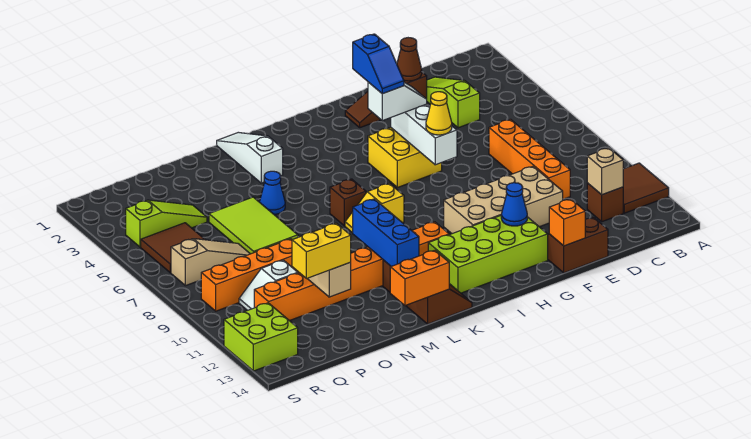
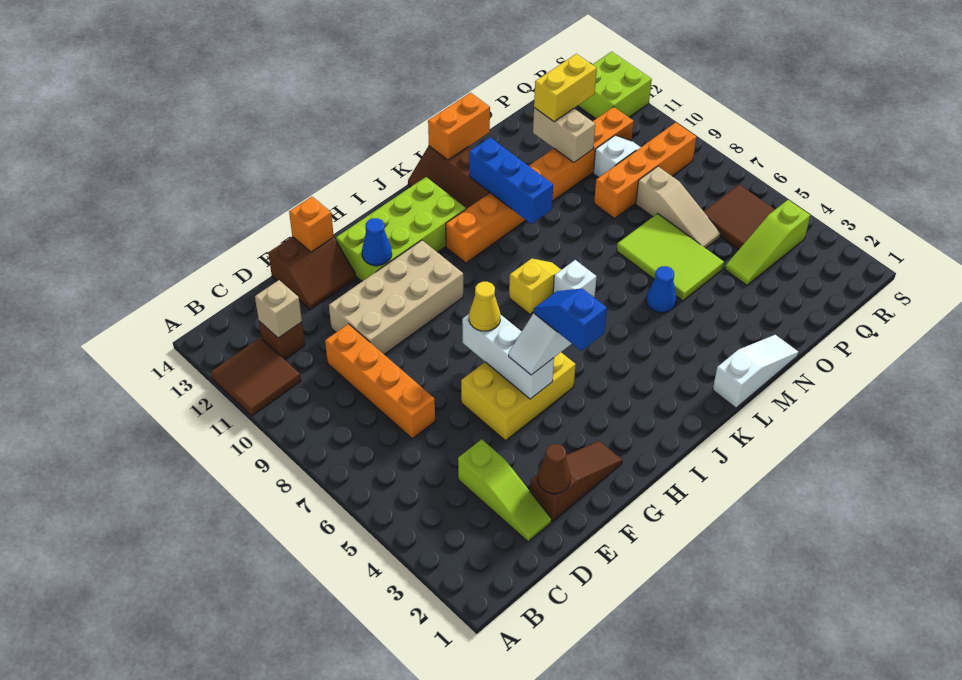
yellow brick G5:H6 level 1 -> yellow brick F5:H6 level 1
brown brick K7 level 1 -> white brick K7 level 1
white slope L1:L3 level 1 top 3 -> white slope L1:N1 level 1 top L
tan slope P7:R7 level 1 top R -> tan slope P6:P8 level 1 top 8

